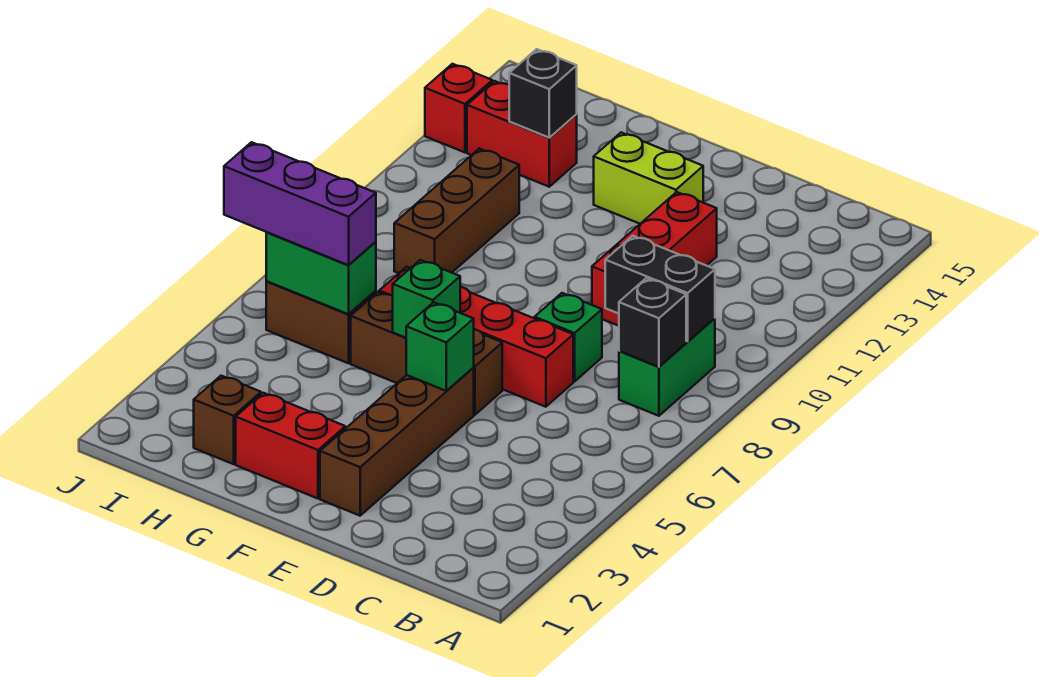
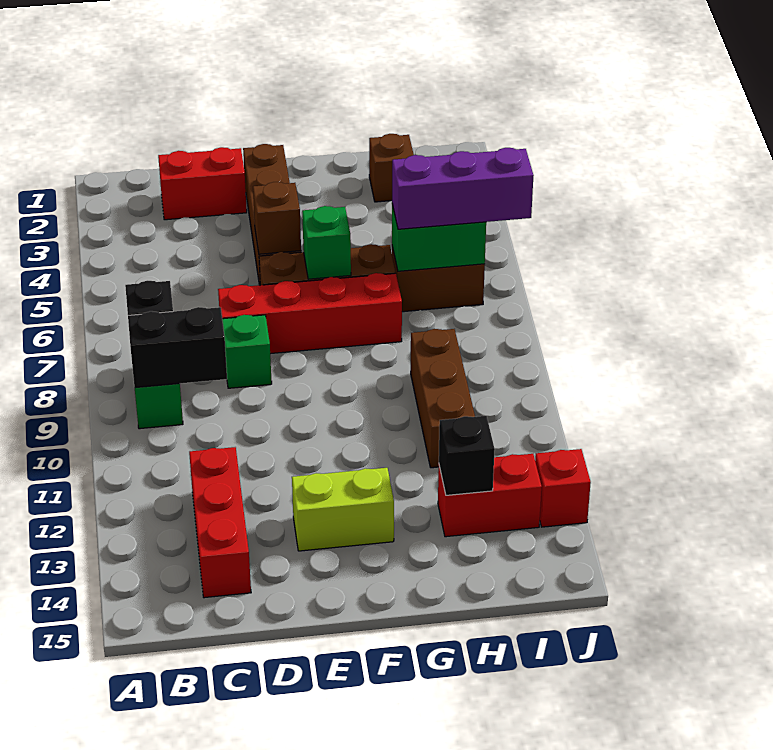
red brick D10:D12 level 1 -> red brick C12:C14 level 1
green brick E5 level 2 -> brown brick E5 level 2
red brick F2:G2 level 1 -> red brick C2:D2 level 1

